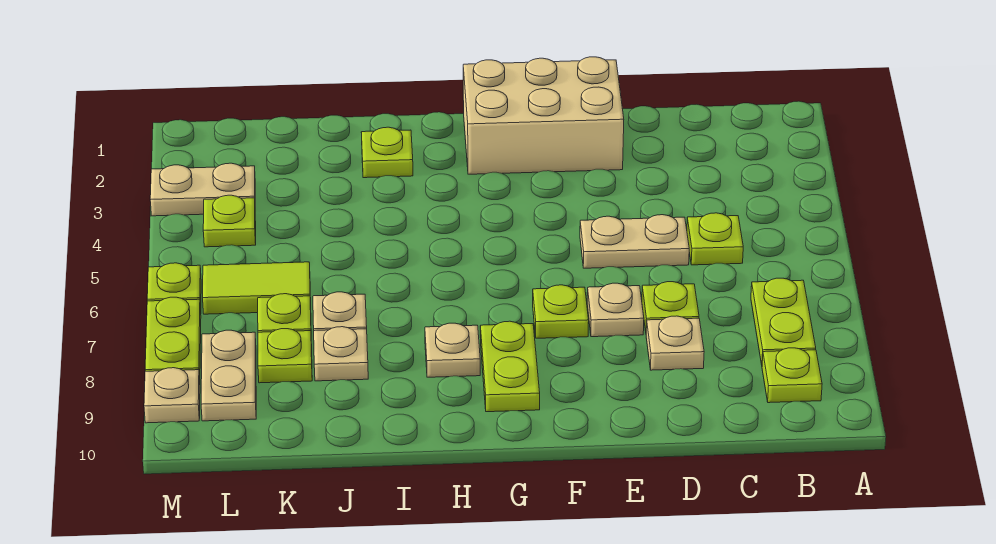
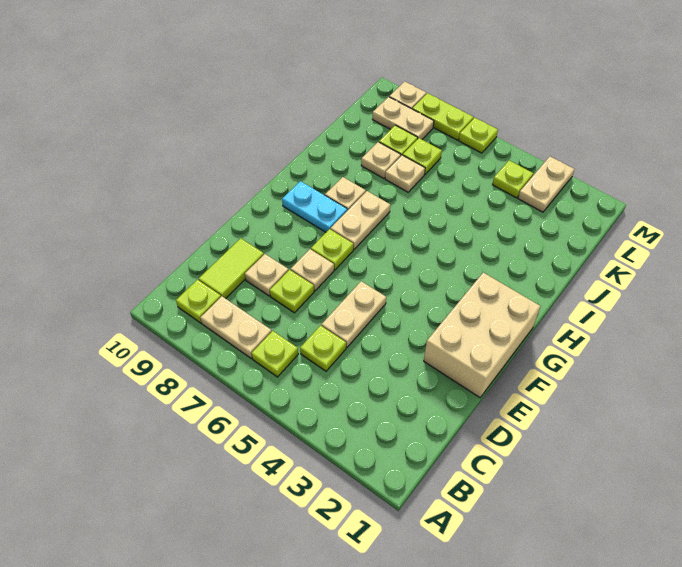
lime plate B7:B8 level 1 -> tan plate B7:B8 level 1
none -> tan plate G7:H7 level 1
lime plate G8:G9 level 1 -> cyan plate G8:G9 level 1
lime plate I2 level 1 -> lime plate B6 level 1
lime tile K6:L6 level 1 -> lime tile C9:D9 level 1

